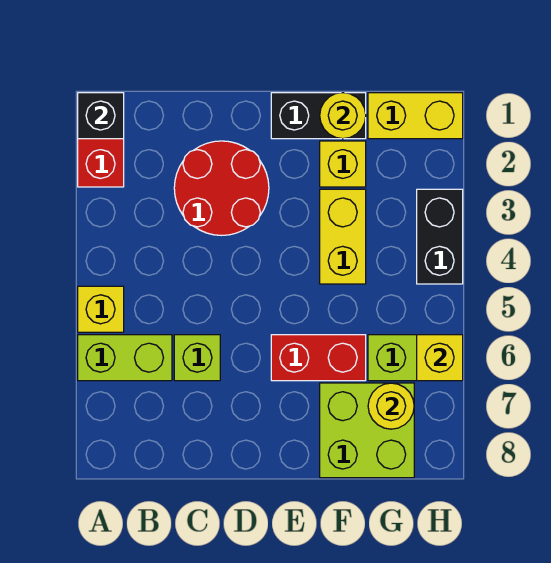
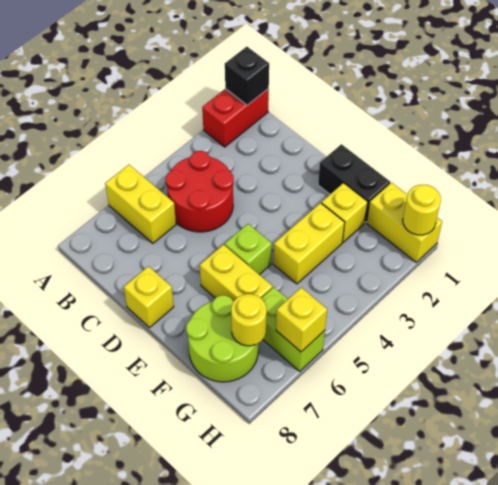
yellow brick A5 level 1 -> yellow brick D8 level 1
lime brick A6:B6 level 1 -> yellow brick A6:B6 level 1
red round brick C2:D3 level 1 -> red round brick B4:C5 level 1
lime brick C6 level 1 -> lime brick E5 level 1
red brick E6:F6 level 1 -> yellow brick E6:F6 level 1
yellow round brick F1 level 2 -> yellow round brick H1 level 2
lime brick F7:G8 level 1 -> lime round brick F7:G8 level 1
black brick H3:H4 level 1 -> none

